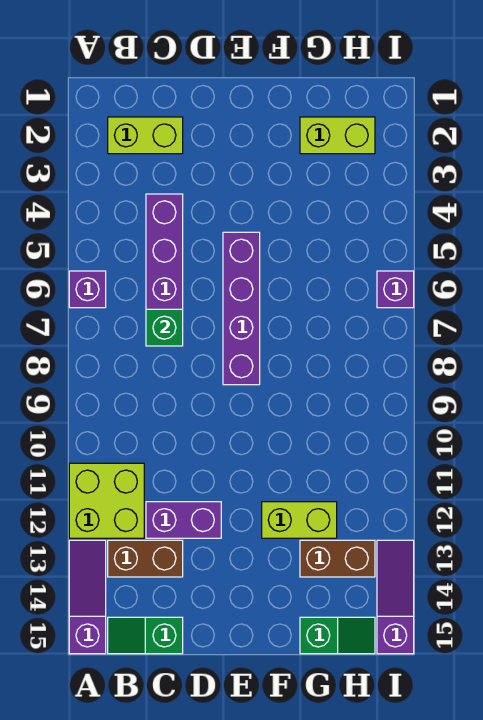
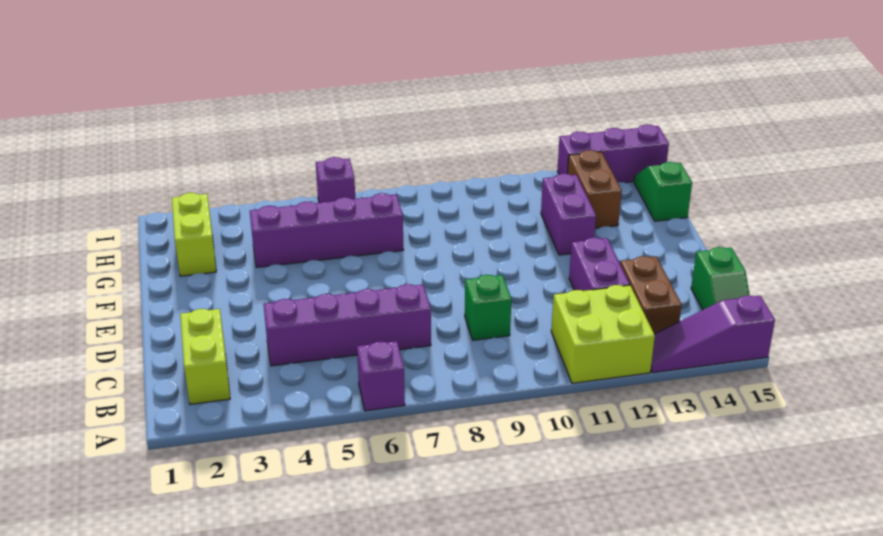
green brick C7 level 2 -> green brick C9 level 1
purple brick E5:E8 level 1 -> purple brick G4:G7 level 1
lime brick F12:G12 level 1 -> purple brick F12:G12 level 1
purple slope I13:I15 level 1 top 15 -> purple brick I13:I15 level 1

